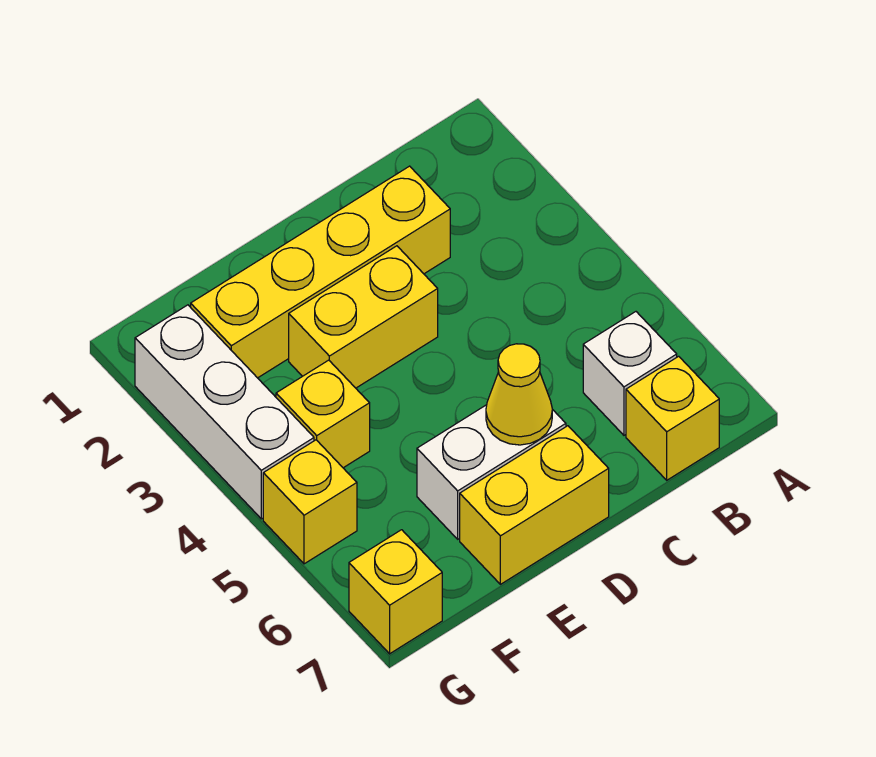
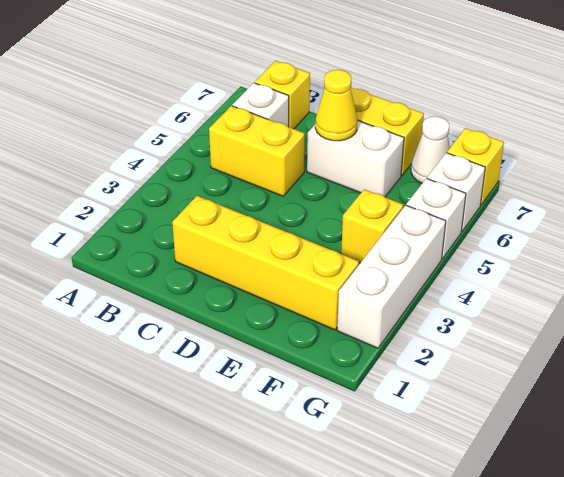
yellow brick D3:E3 level 1 -> yellow brick B5:C5 level 1
none -> white cone F7 level 1
yellow brick G5 level 1 -> white brick G5 level 1
none -> white brick G6 level 1

